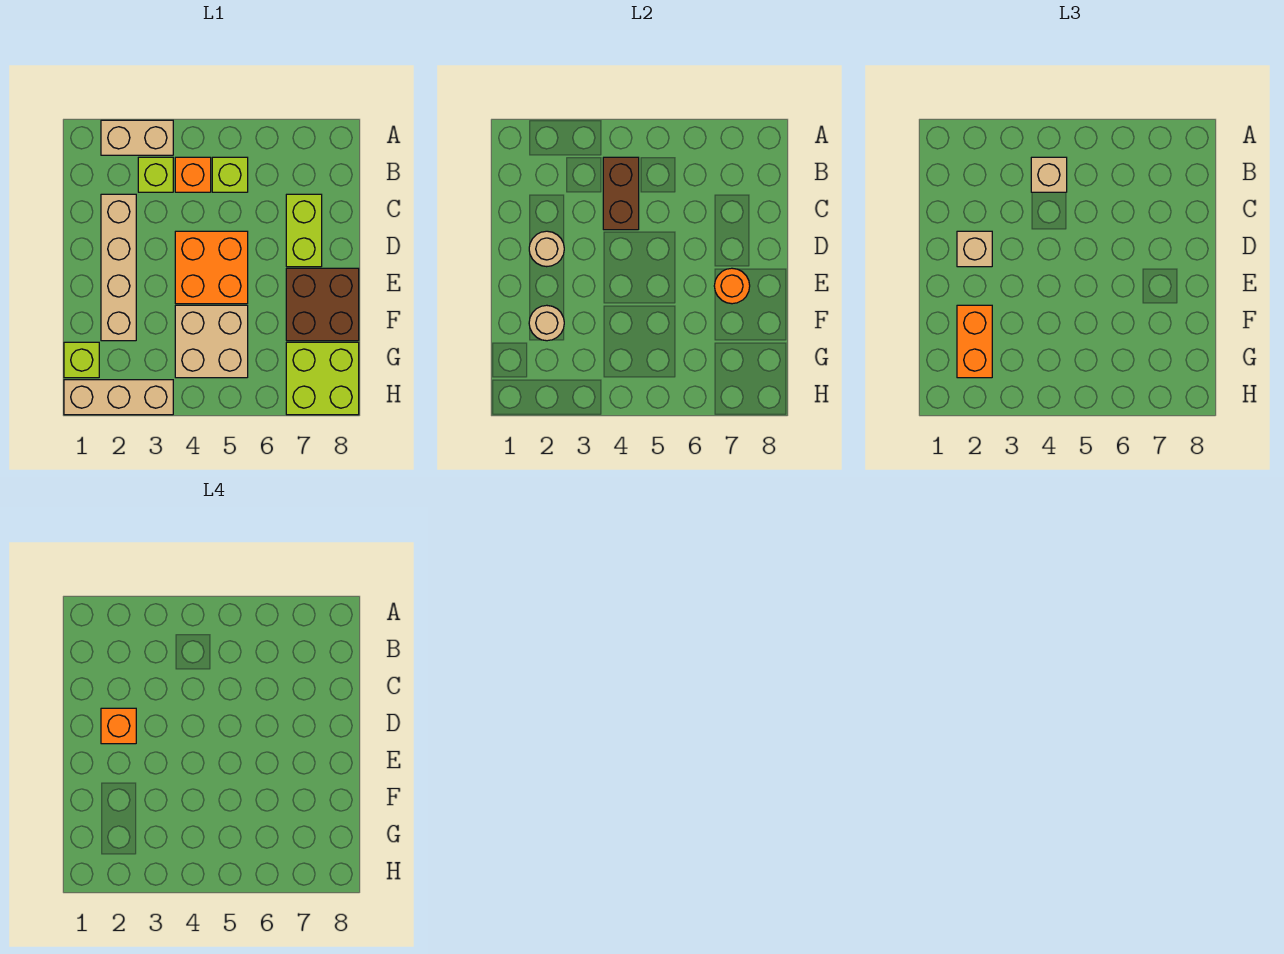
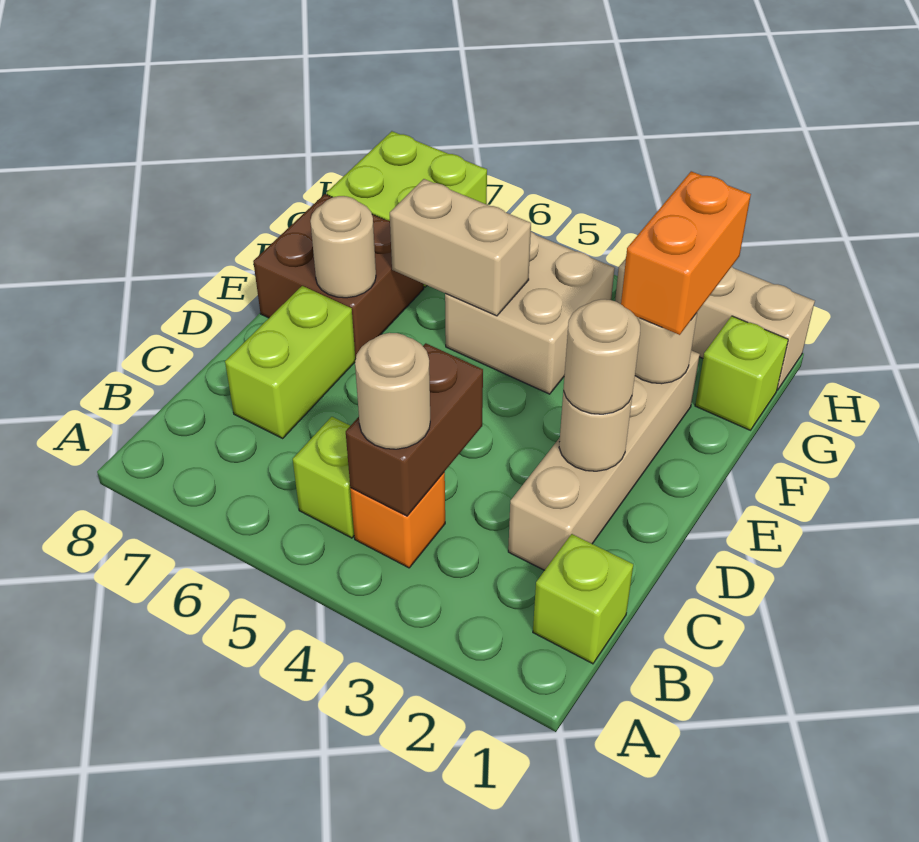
tan brick A2:A3 level 1 -> tan brick F5:F6 level 2
lime brick B3 level 1 -> lime brick B1 level 1
tan brick B4 level 3 -> tan round brick B4 level 3
tan brick D2 level 3 -> tan round brick D2 level 3
orange brick D2 level 4 -> none
orange brick D4:E5 level 1 -> none
orange round brick E7 level 2 -> tan round brick E7 level 2

